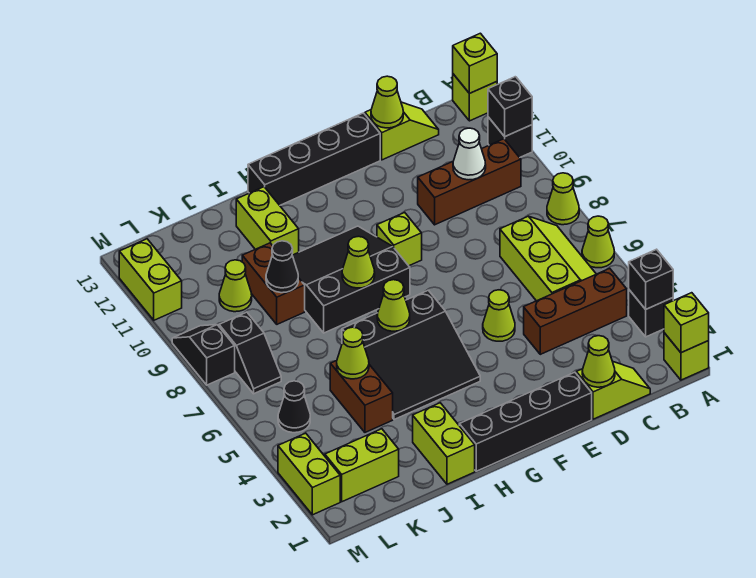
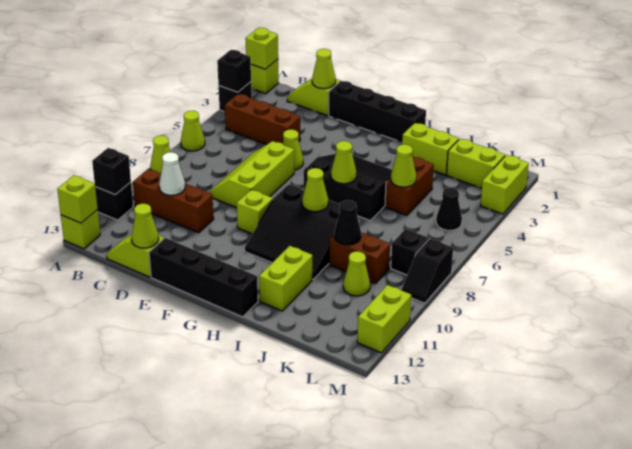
lime slope B5:C7 level 1 top C -> lime slope D6:E8 level 1 top E
lime brick I1:I2 level 1 -> lime brick I2:J2 level 1
brown brick J9:J10 level 1 -> brown brick J9:K9 level 1

